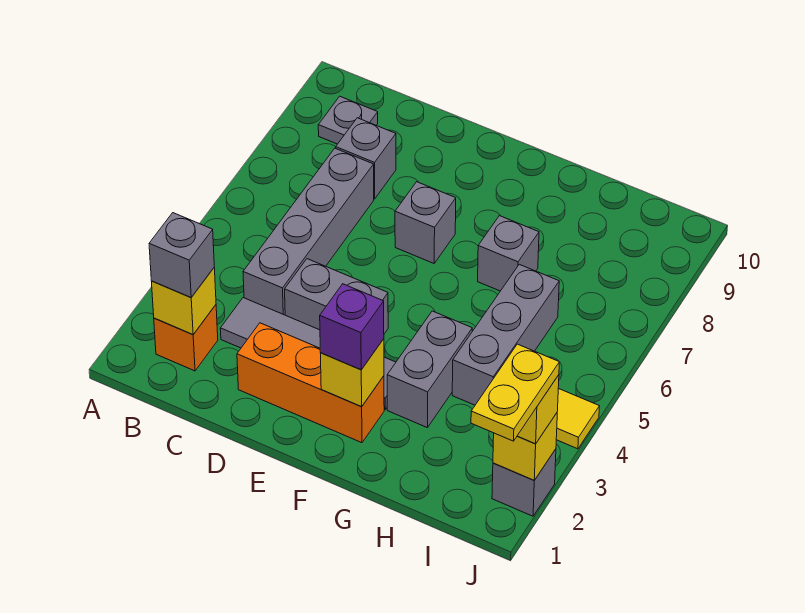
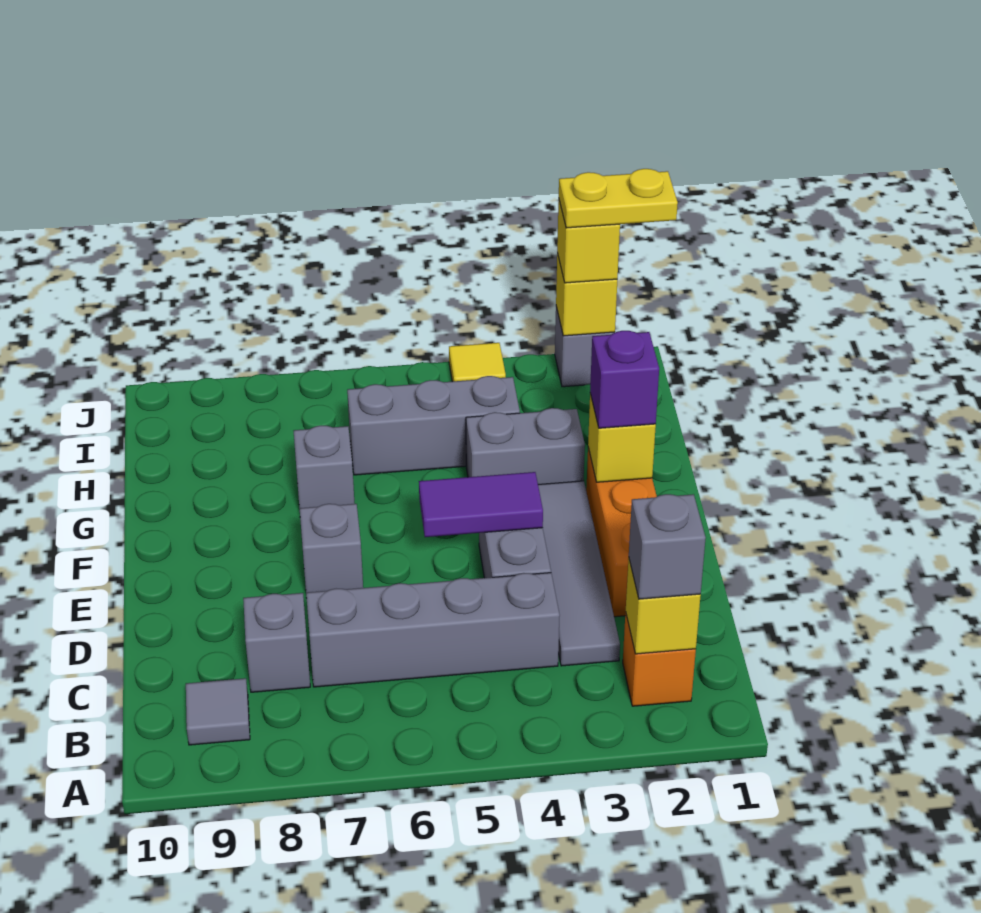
grey plate B9 level 1 -> grey tile B9 level 1
none -> purple tile E4:E5 level 2

